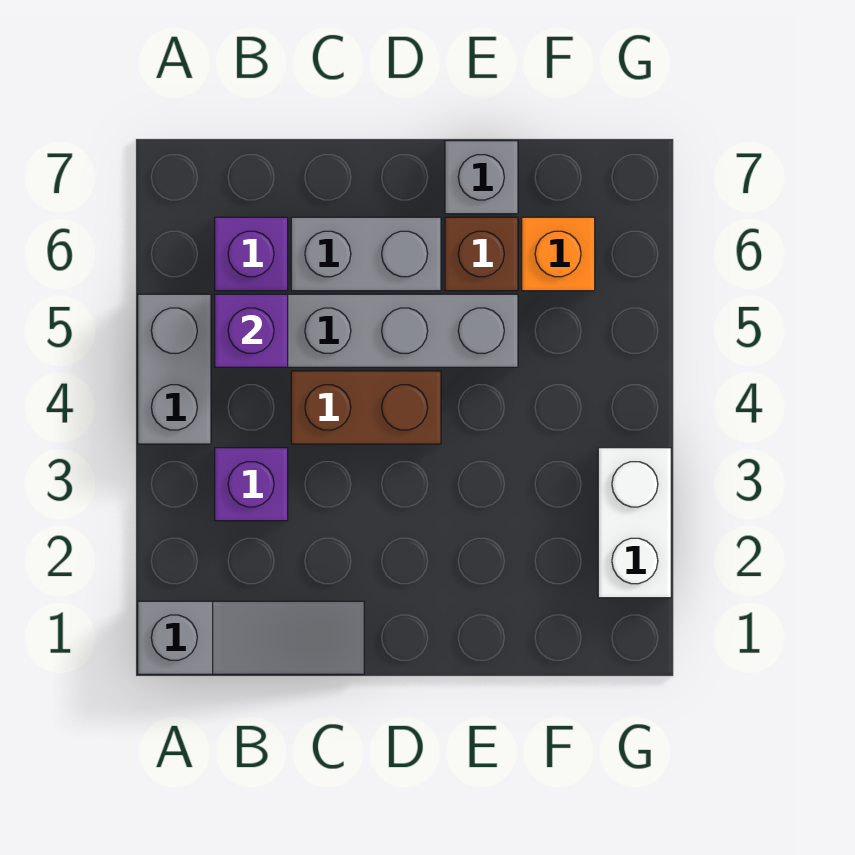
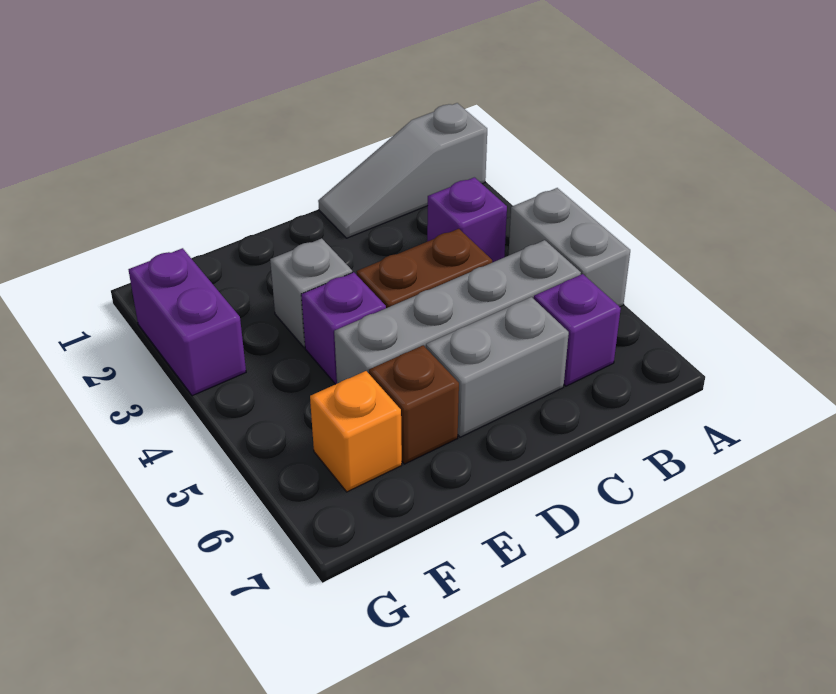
purple brick B5 level 2 -> purple brick E4 level 1
grey brick E7 level 1 -> grey brick E3 level 1
white brick G2:G3 level 1 -> purple brick G2:G3 level 1

